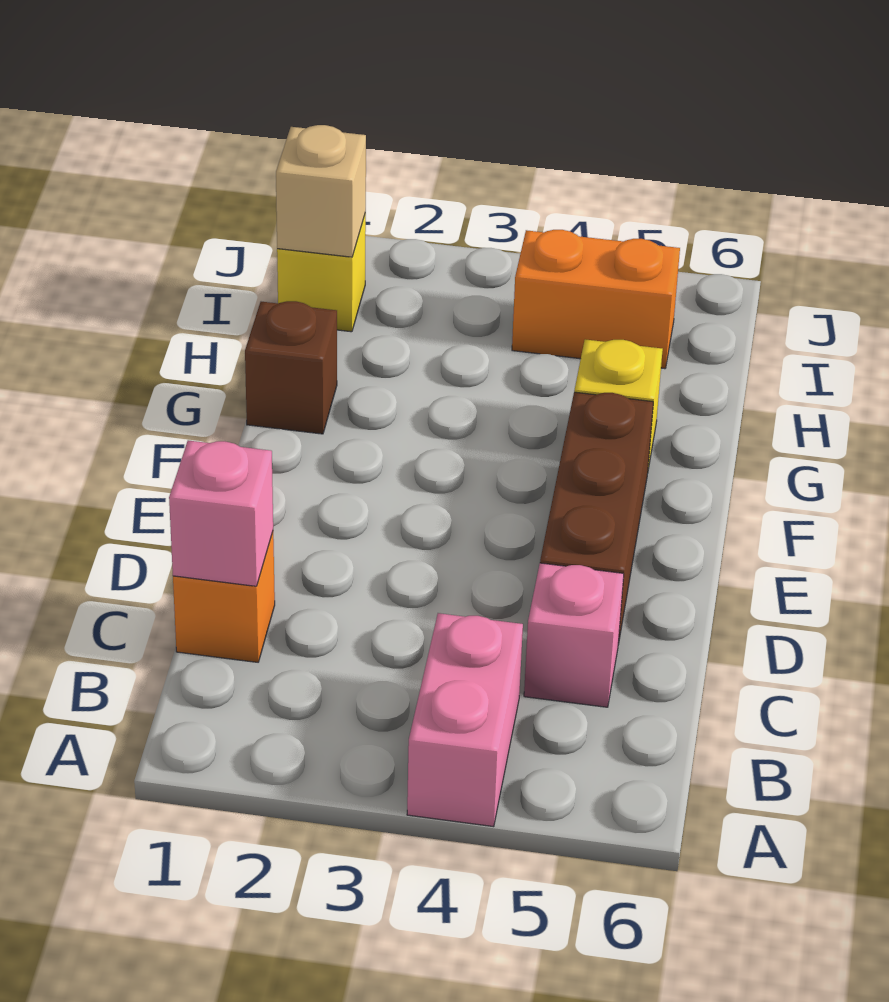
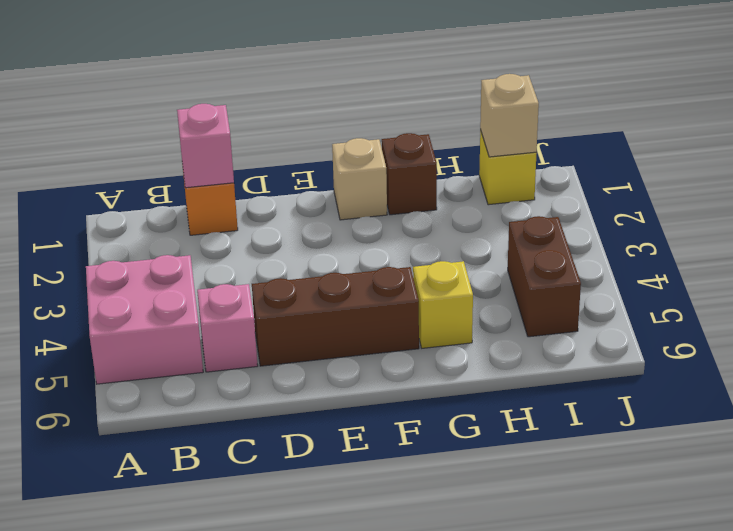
pink brick A4:B4 level 1 -> pink brick A4:B5 level 1
none -> tan brick F1 level 1
orange brick I4:I5 level 1 -> brown brick I4:I5 level 1

